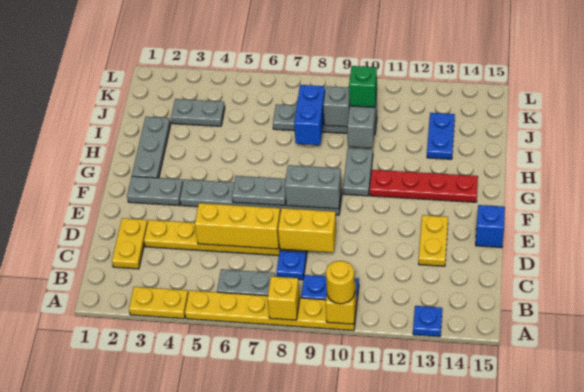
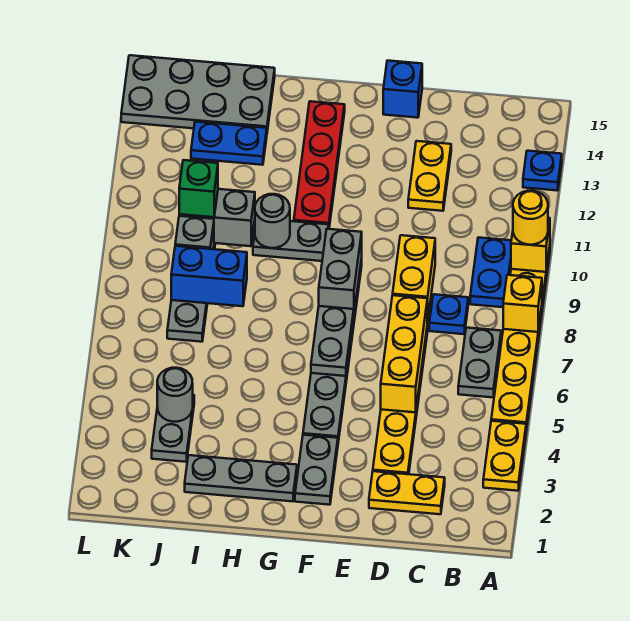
yellow plate D13:E13 level 1 -> yellow plate D12:D13 level 1
none -> grey round brick H10 level 2
none -> grey plate I14:L15 level 1
none -> grey round brick J4 level 2

